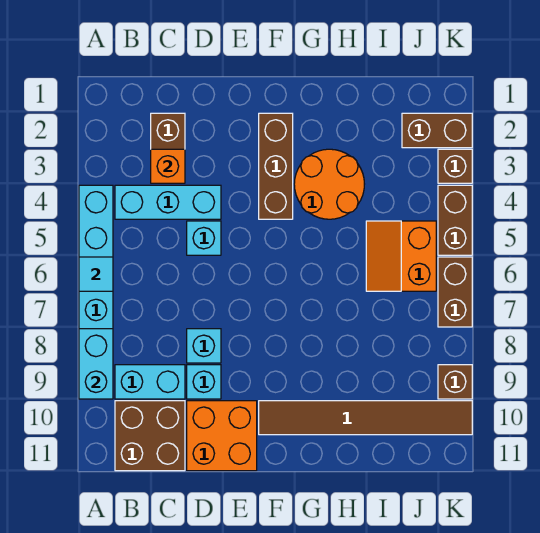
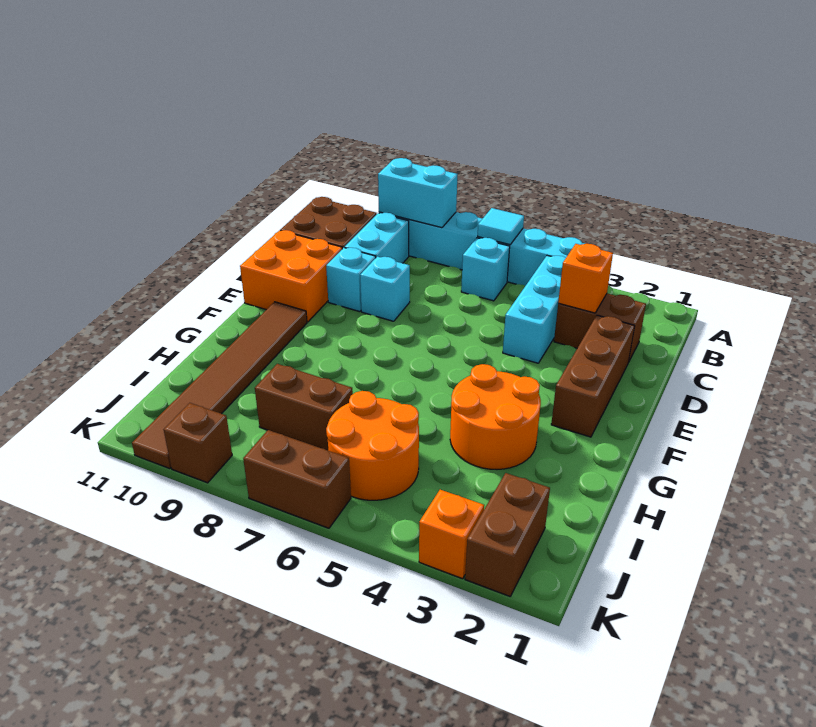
cyan brick D5 level 1 -> cyan brick B6 level 1
brown brick F2:F4 level 1 -> brown brick D2:F2 level 1
orange slope I5:J6 level 1 top J -> orange round brick I5:J6 level 1
brown brick K3 level 1 -> orange brick K3 level 1
brown brick K4:K5 level 1 -> brown brick I7:I8 level 1

